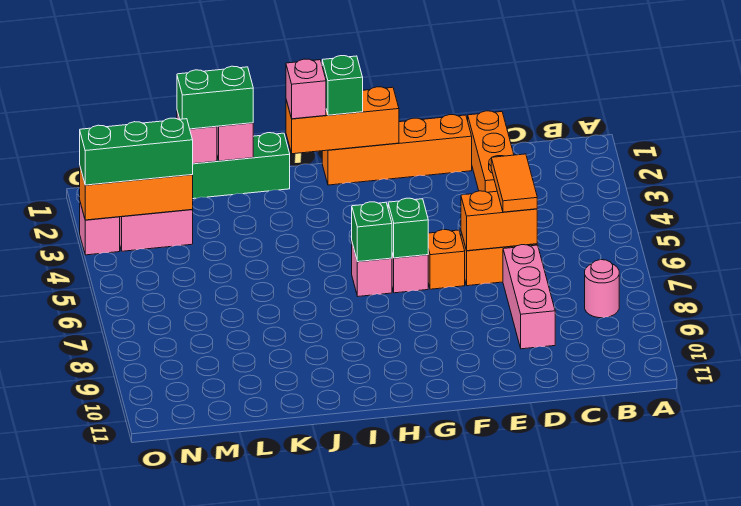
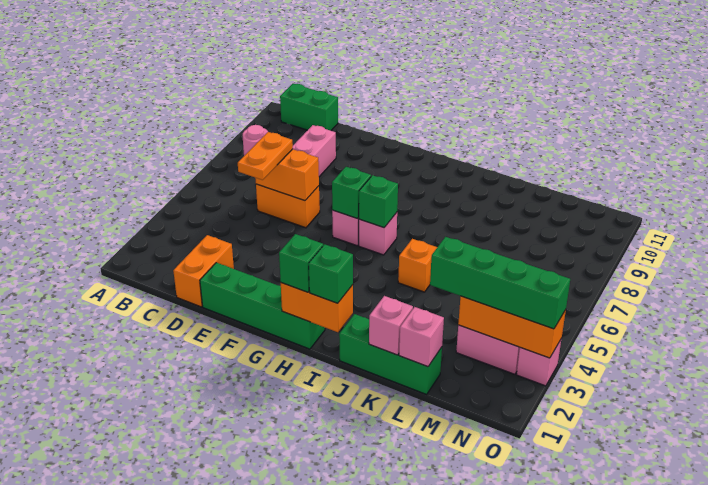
orange brick D1:D3 level 1 -> orange brick D1:D2 level 1
orange tile D5:D6 level 3 -> orange plate D5:D6 level 3
orange brick E1:H1 level 1 -> green brick E1:H1 level 1
orange brick F6 level 1 -> orange brick J5 level 1
orange brick G1:I1 level 2 -> orange brick H1:I1 level 2
pink brick I1 level 3 -> green brick I1 level 3
green brick K1:L1 level 3 -> green brick B11:C11 level 1
green brick M3:O3 level 3 -> green brick L3:O3 level 3

